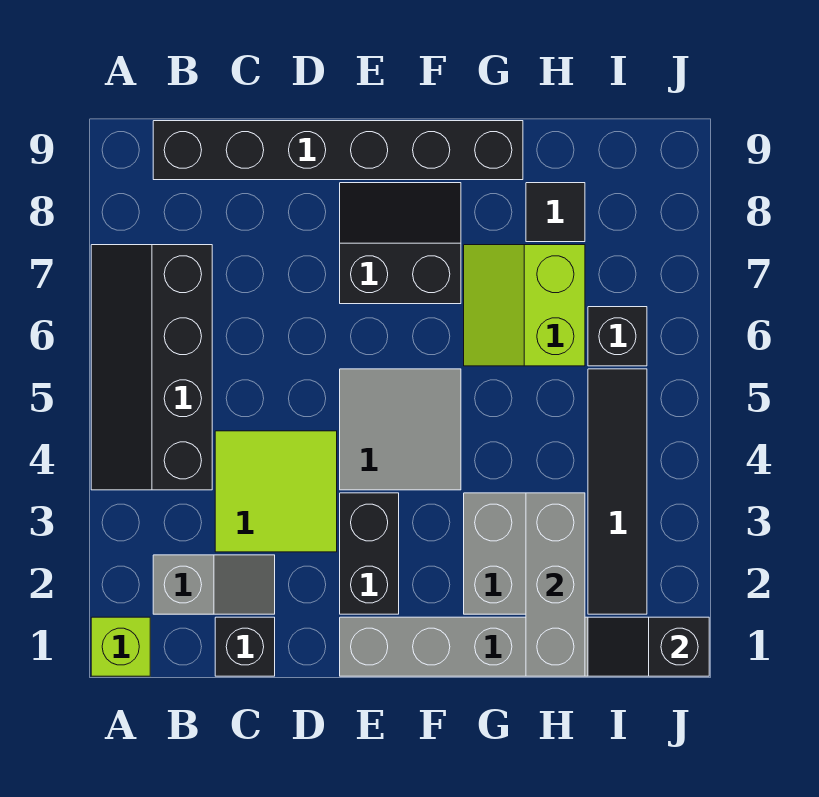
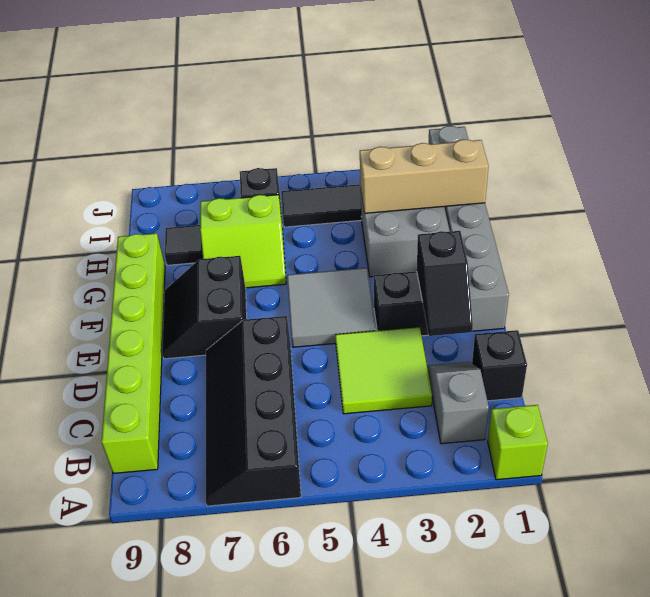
black slope A4:B7 level 1 top B -> black slope A6:D7 level 1 top 6
black brick B9:G9 level 1 -> lime brick B9:G9 level 1
grey brick H1:H3 level 2 -> tan brick H1:H3 level 2
black slope I1:J1 level 2 top J -> black slope D2:E2 level 2 top E

